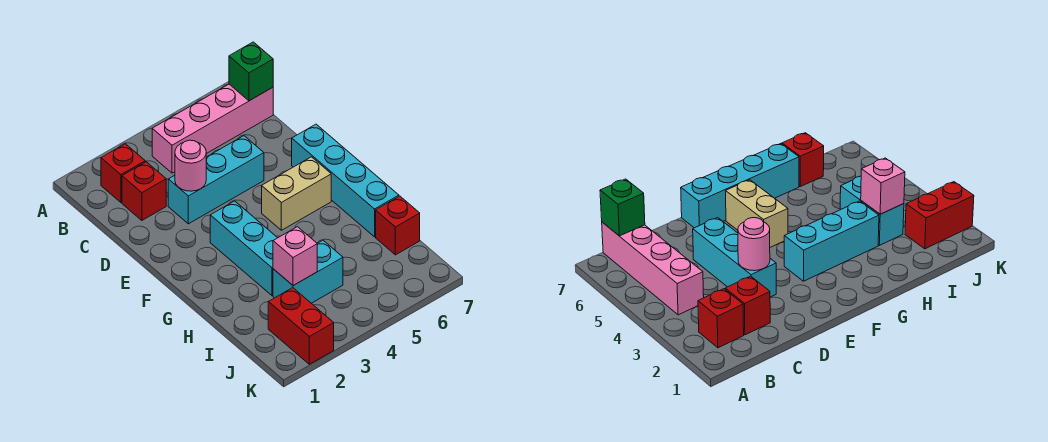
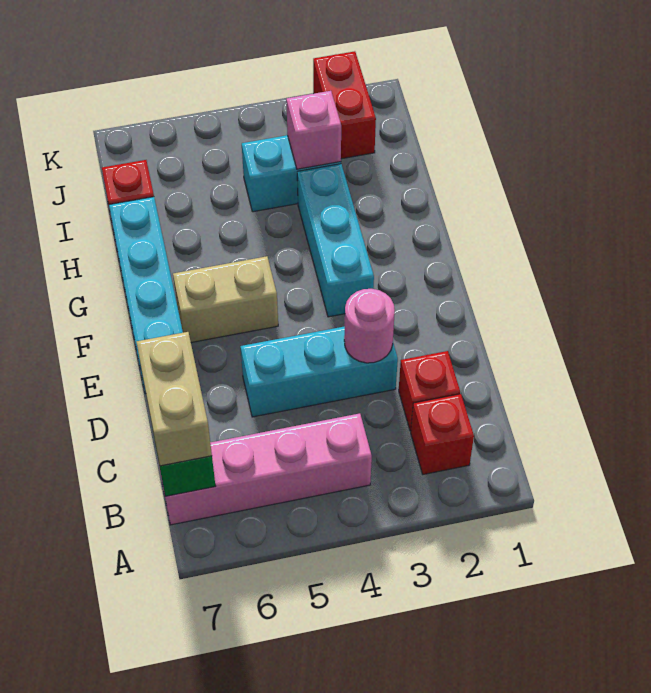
none -> tan brick B7:C7 level 3

